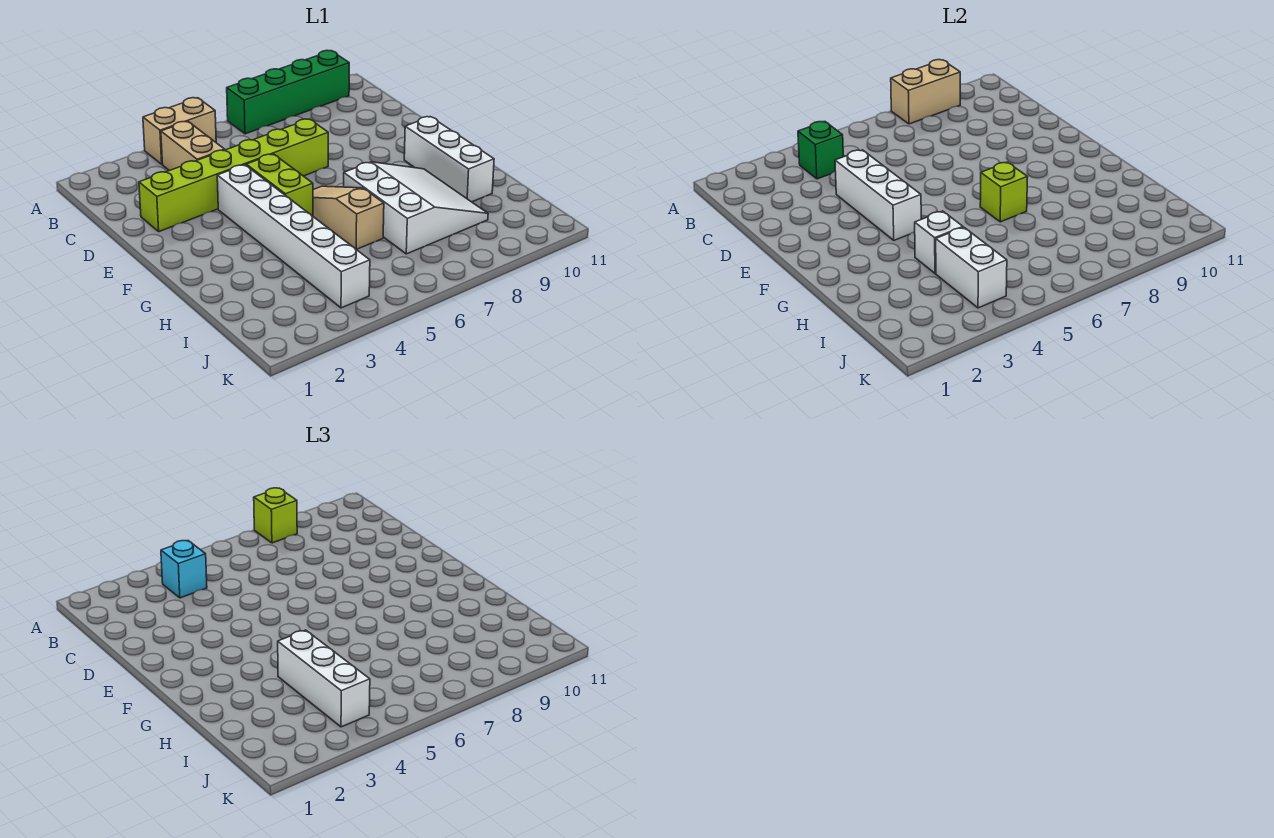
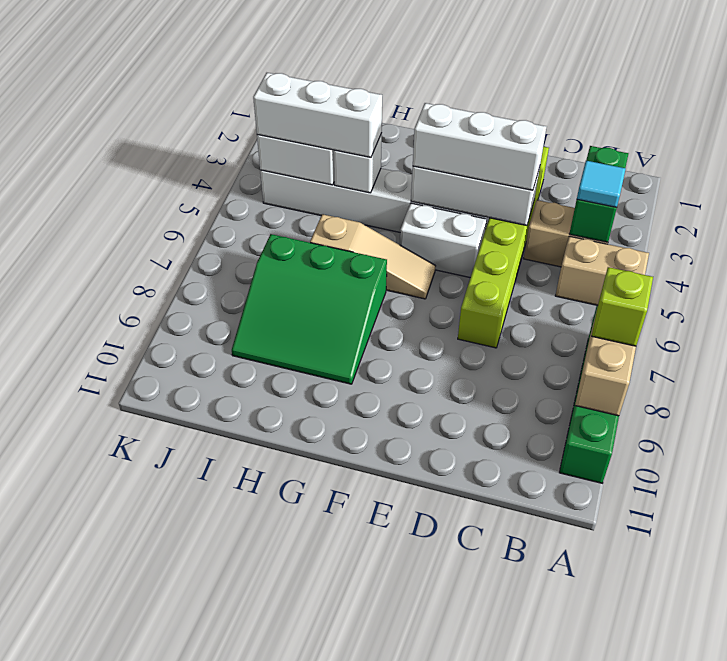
tan brick A4:A5 level 1 -> tan brick A5:B5 level 1
green brick B4 level 2 -> green brick B3:B4 level 2
cyan brick B4 level 3 -> cyan tile B4 level 3
lime brick E5:F5 level 1 -> white brick E5:F5 level 1
white brick F10:H10 level 1 -> white brick D4:F4 level 3
white slope G7:I9 level 1 top 7 -> green slope G7:I9 level 1 top 7
lime brick G7 level 2 -> none

